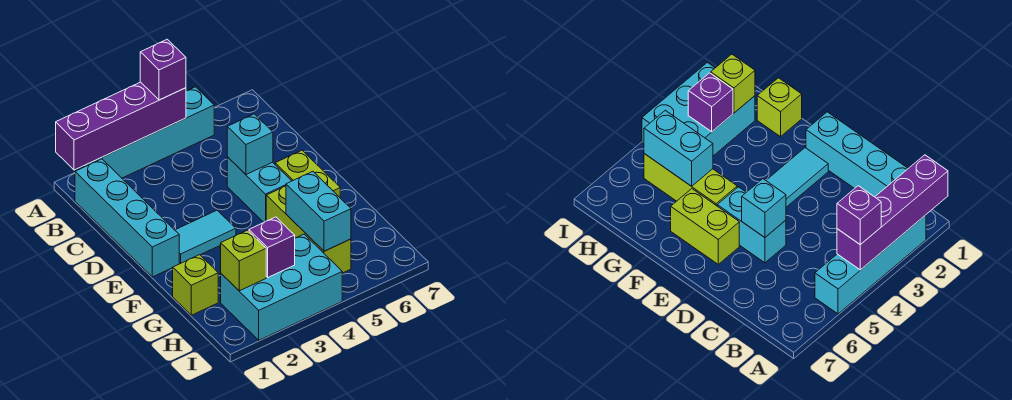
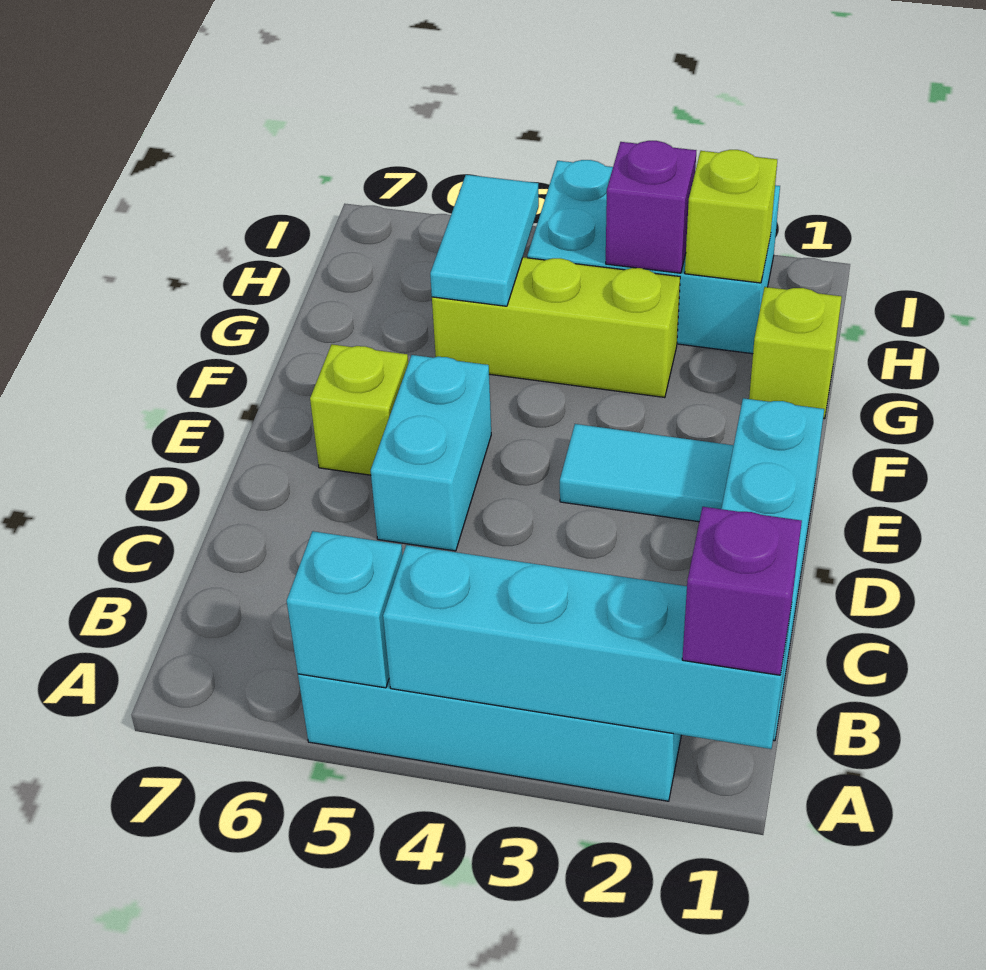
purple brick A1:A4 level 2 -> cyan brick A1:A4 level 2
purple brick A4 level 3 -> purple brick A1 level 3
cyan brick D5 level 2 -> cyan brick A5 level 2
lime brick E6:F6 level 1 -> lime brick E6 level 1
lime brick F5:H5 level 1 -> lime brick G3:G5 level 1
cyan brick G5:H5 level 2 -> cyan tile G5:H5 level 2

